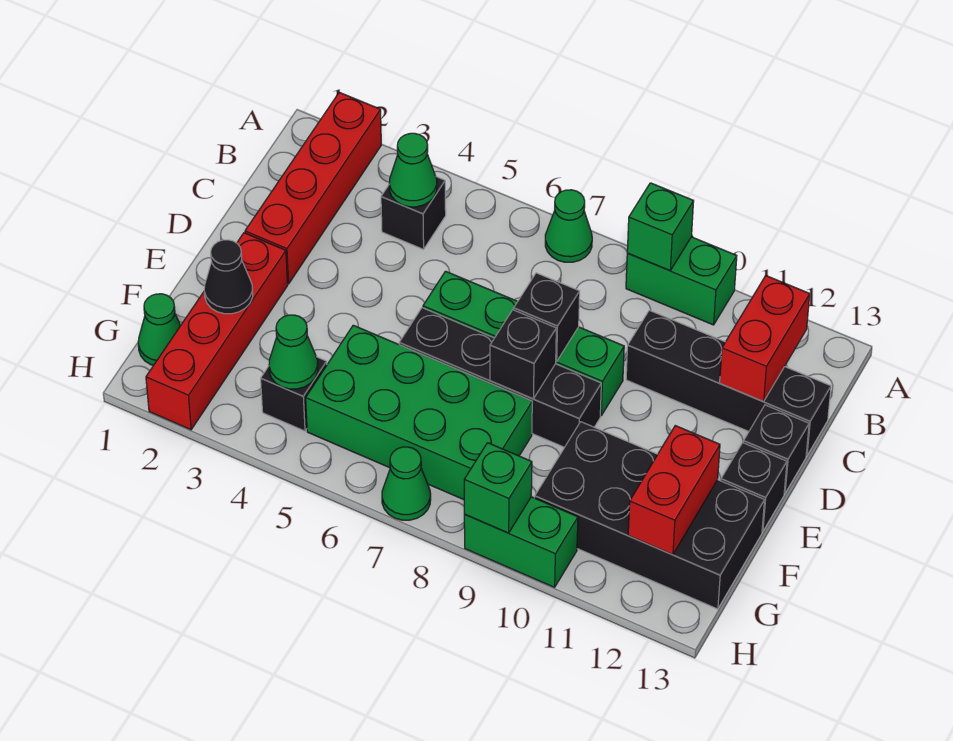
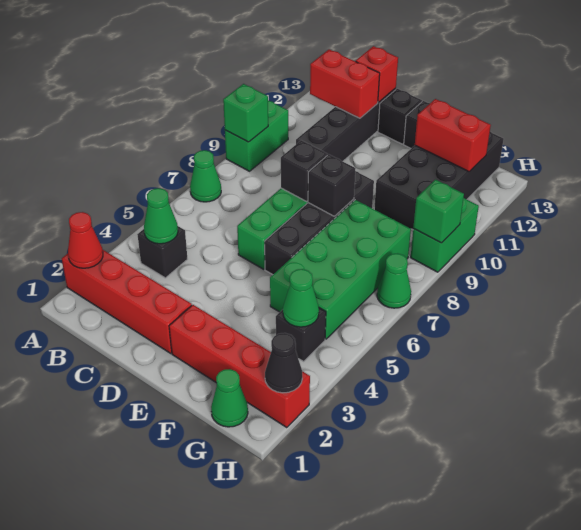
none -> red cone A2 level 2
none -> red brick C13 level 2
black cone F2 level 2 -> black cone H2 level 2

